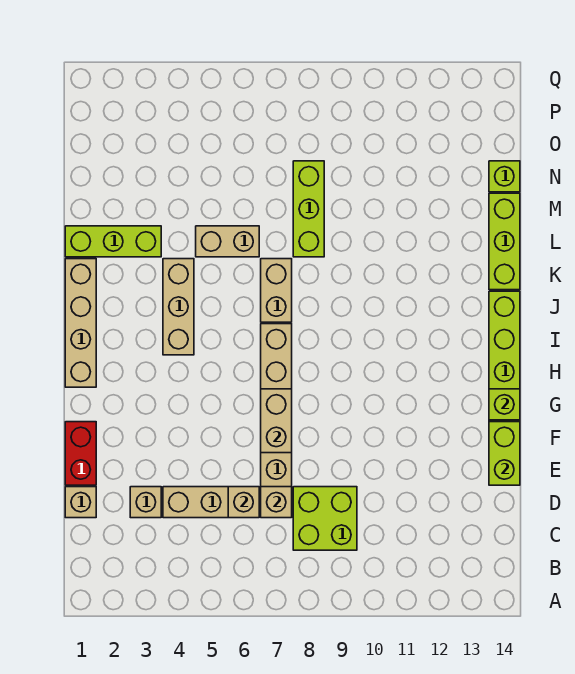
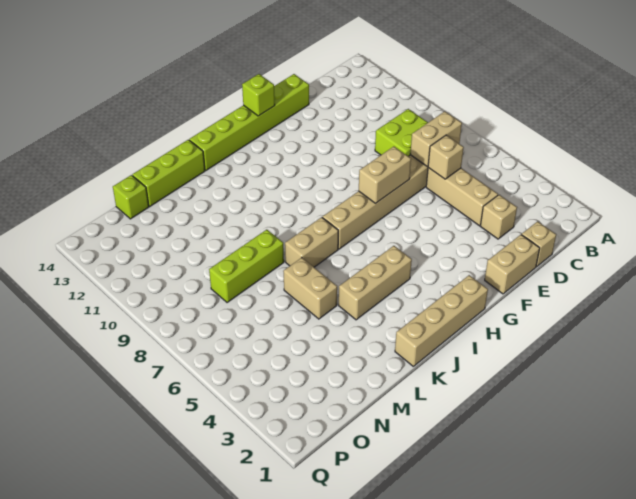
tan brick D7 level 2 -> tan brick C7:D7 level 2
red brick E1:F1 level 1 -> tan brick E1:F1 level 1
lime brick E14:F14 level 2 -> none
lime brick L1:L3 level 1 -> none

